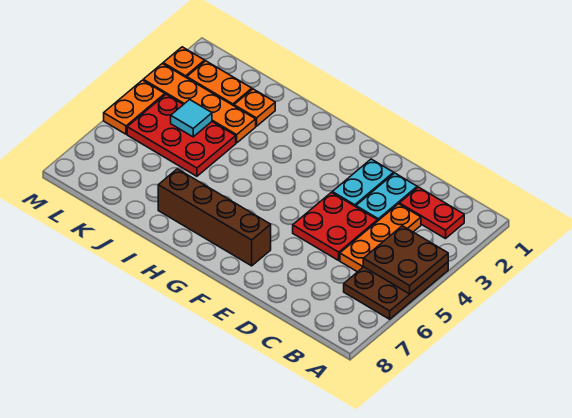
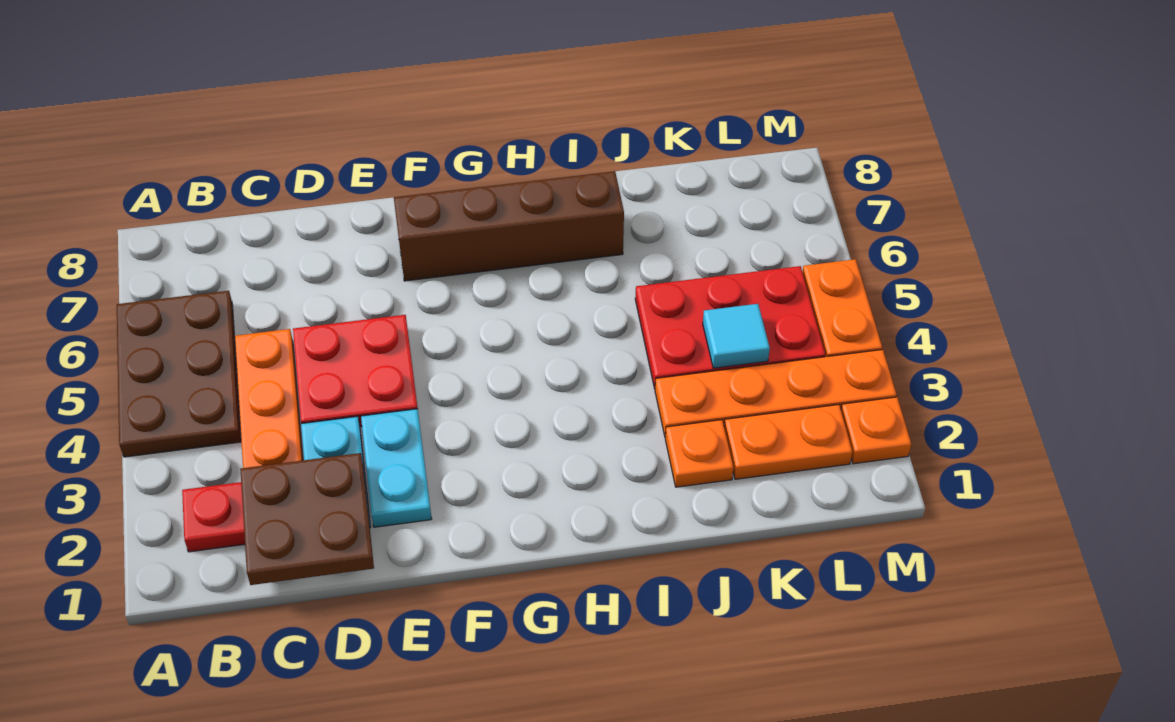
brown plate A4:B5 level 2 -> brown plate C1:D2 level 2

